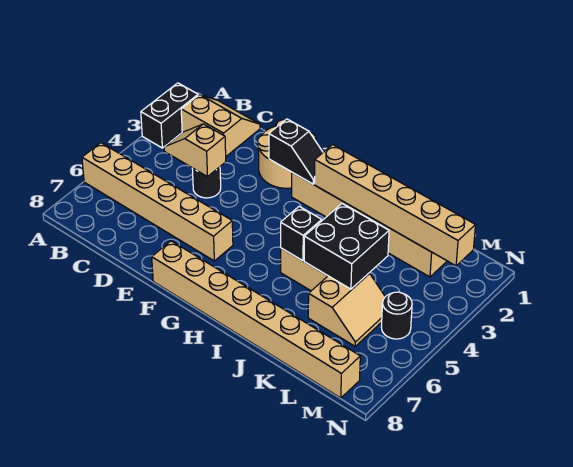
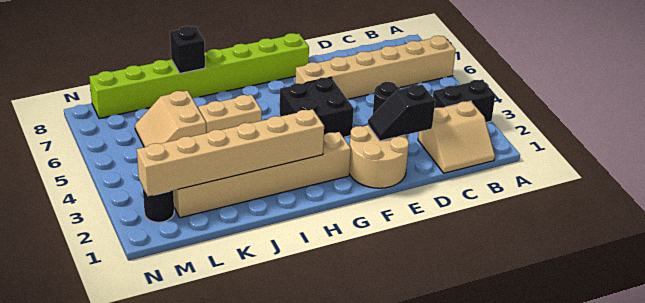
black brick A2:A3 level 1 -> black brick A3:B3 level 1
tan slope C4:D4 level 2 top D -> none
black slope F2:G2 level 2 top F -> black slope D2:E2 level 2 top D
tan brick F8:M8 level 1 -> lime brick F8:M8 level 1
black brick I5 level 2 -> black brick J8 level 2
black brick J4:K5 level 2 -> black brick F4:G5 level 1
black round brick M5 level 1 -> black round brick M2 level 1

